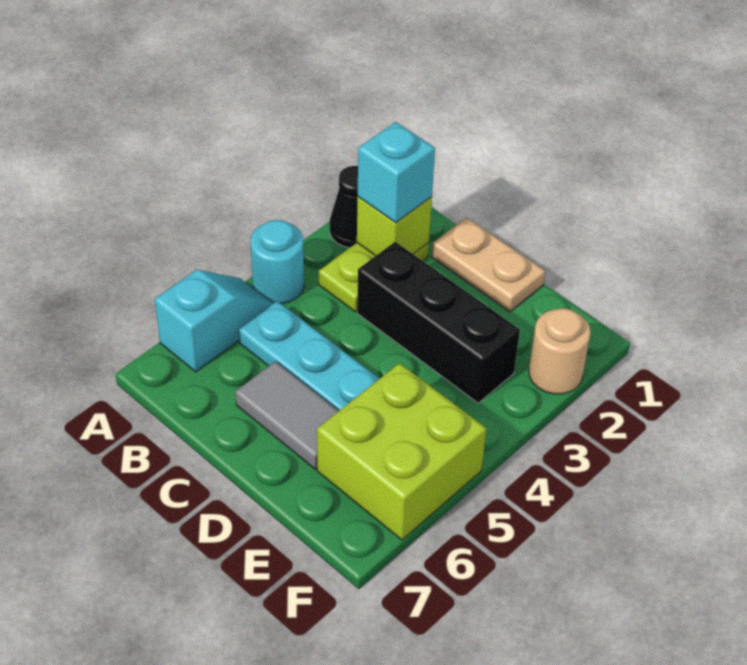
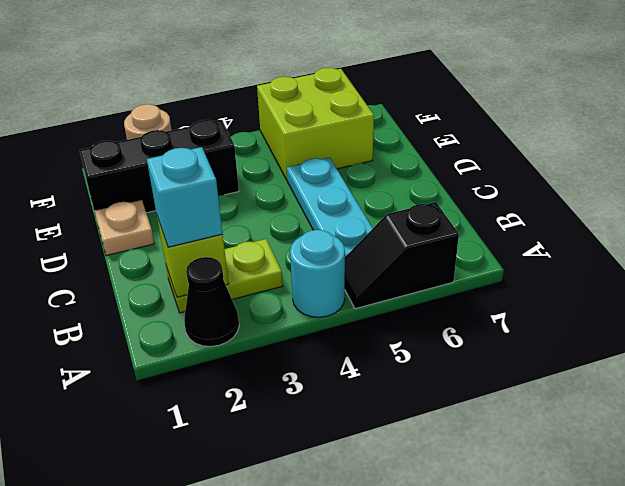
cyan slope A5:A6 level 1 top 6 -> black slope A5:A6 level 1 top 6
tan plate C1:D1 level 1 -> tan plate D1 level 1
black brick C3:E3 level 1 -> black brick E1:E3 level 1
grey tile C6:D6 level 1 -> none

